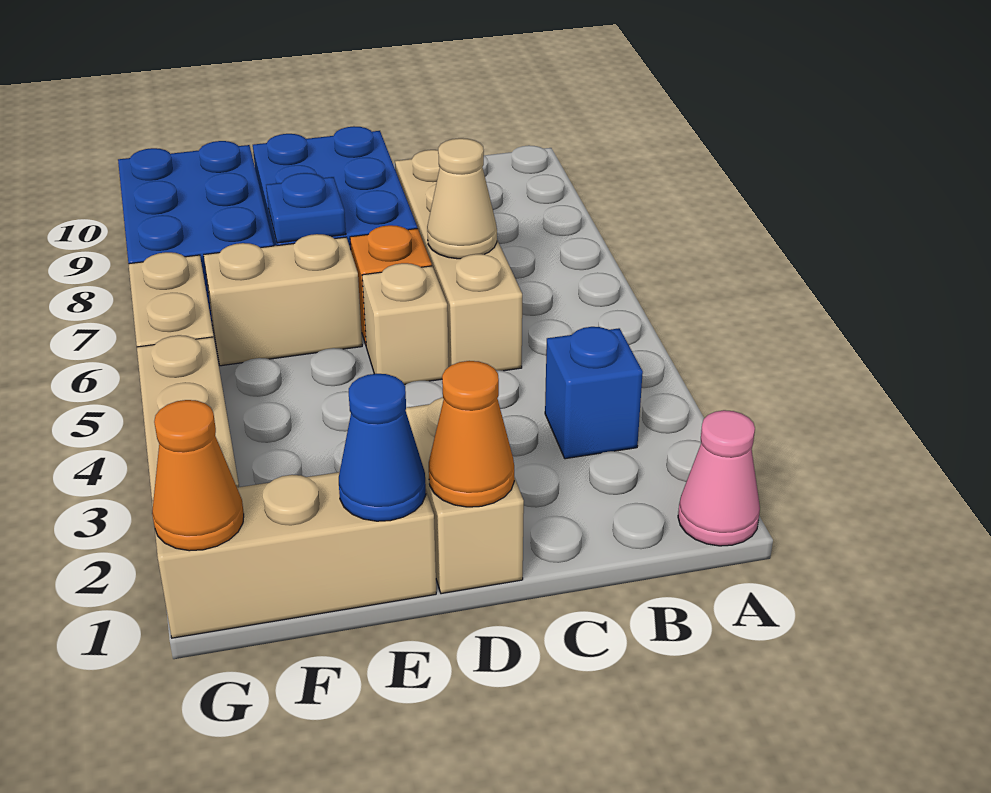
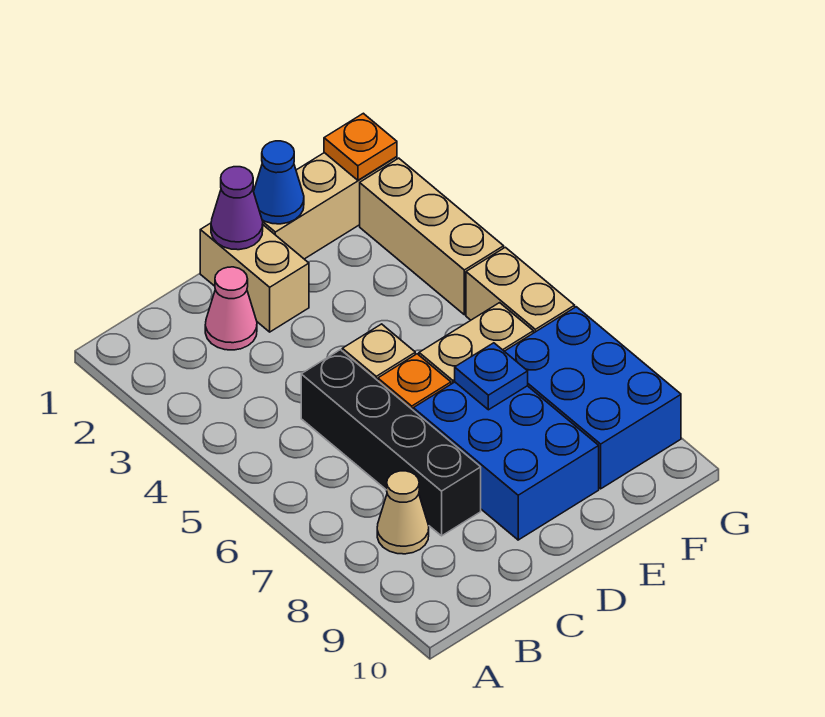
pink cone A1 level 1 -> pink cone C2 level 1
blue brick B3 level 1 -> none
tan brick C5:C8 level 1 -> black brick C5:C8 level 1
tan cone C6 level 2 -> tan cone B8 level 1
orange cone D1 level 2 -> purple cone D1 level 2
orange cone G1 level 2 -> orange plate G1 level 2

